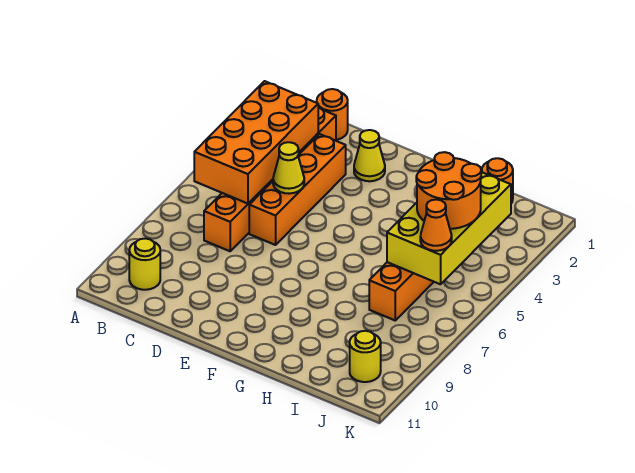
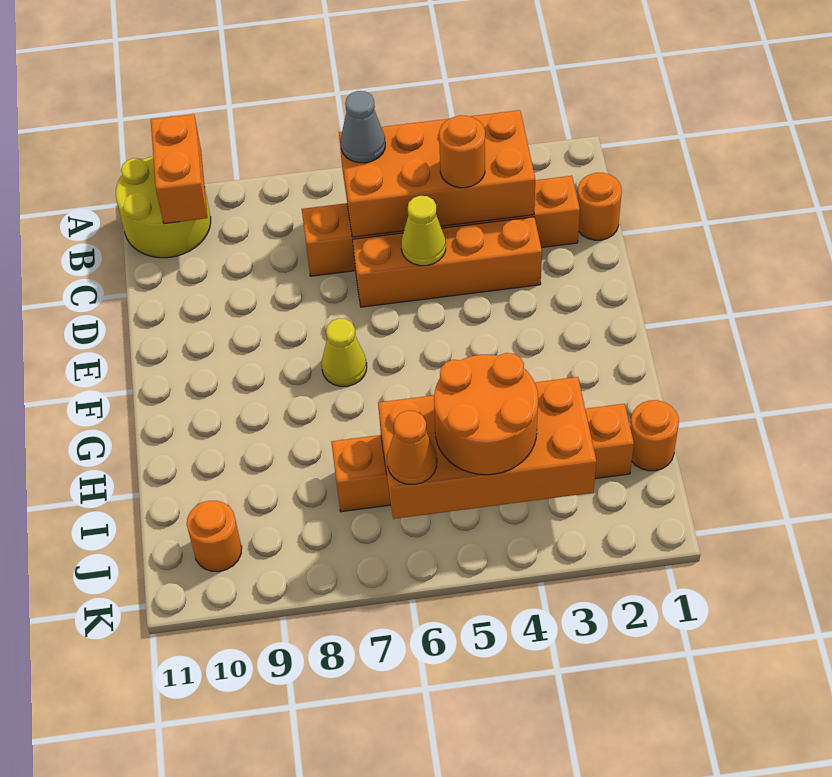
none -> orange brick A10:B10 level 2
none -> grey cone B6 level 3
yellow round brick B10 level 1 -> yellow round brick A10:B11 level 1
none -> orange round brick C4 level 3
yellow cone E2 level 1 -> yellow cone F7 level 1
yellow brick I3:J6 level 2 -> orange brick I3:J6 level 2
yellow round brick J10 level 1 -> orange round brick J10 level 1

